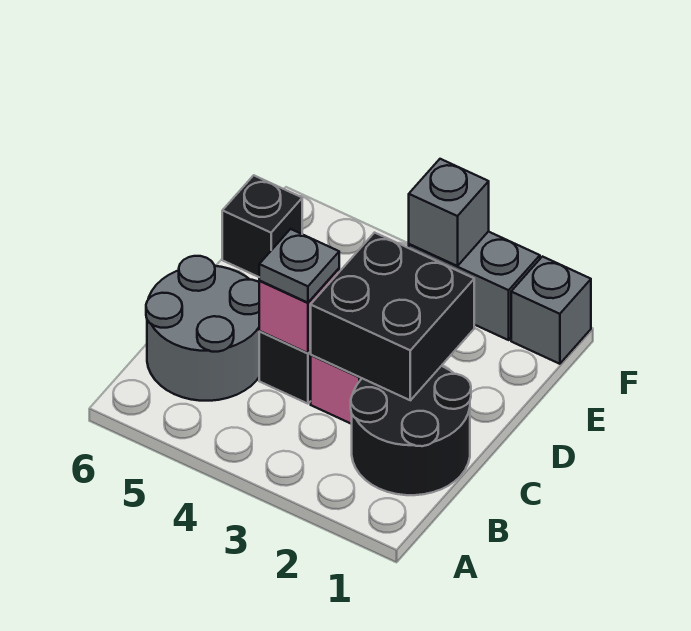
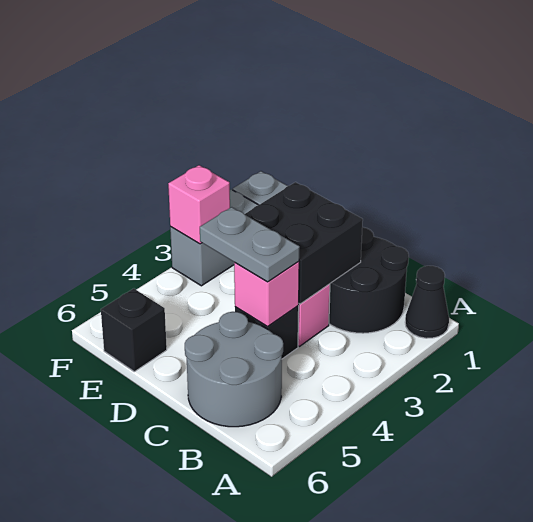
none -> black cone A1 level 1
grey plate C4 level 3 -> grey plate C4:D4 level 3
grey brick F3 level 2 -> pink brick F3 level 2

